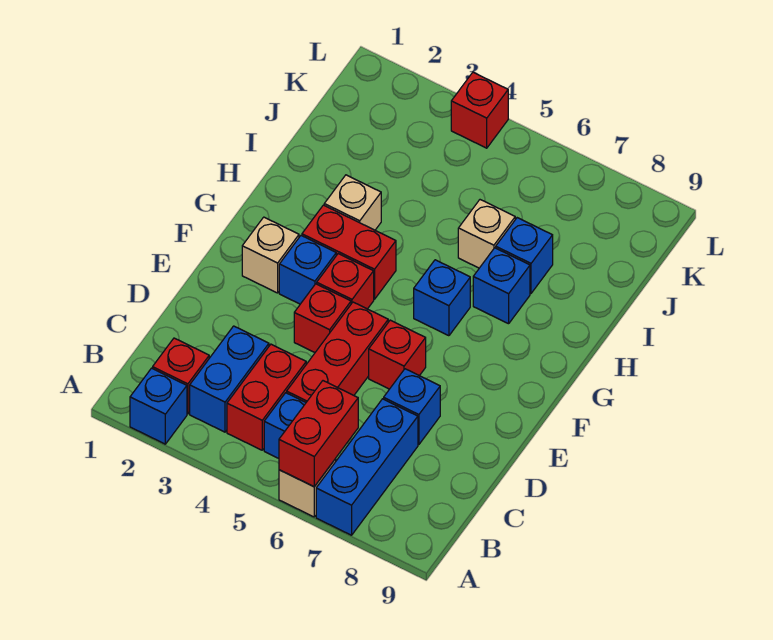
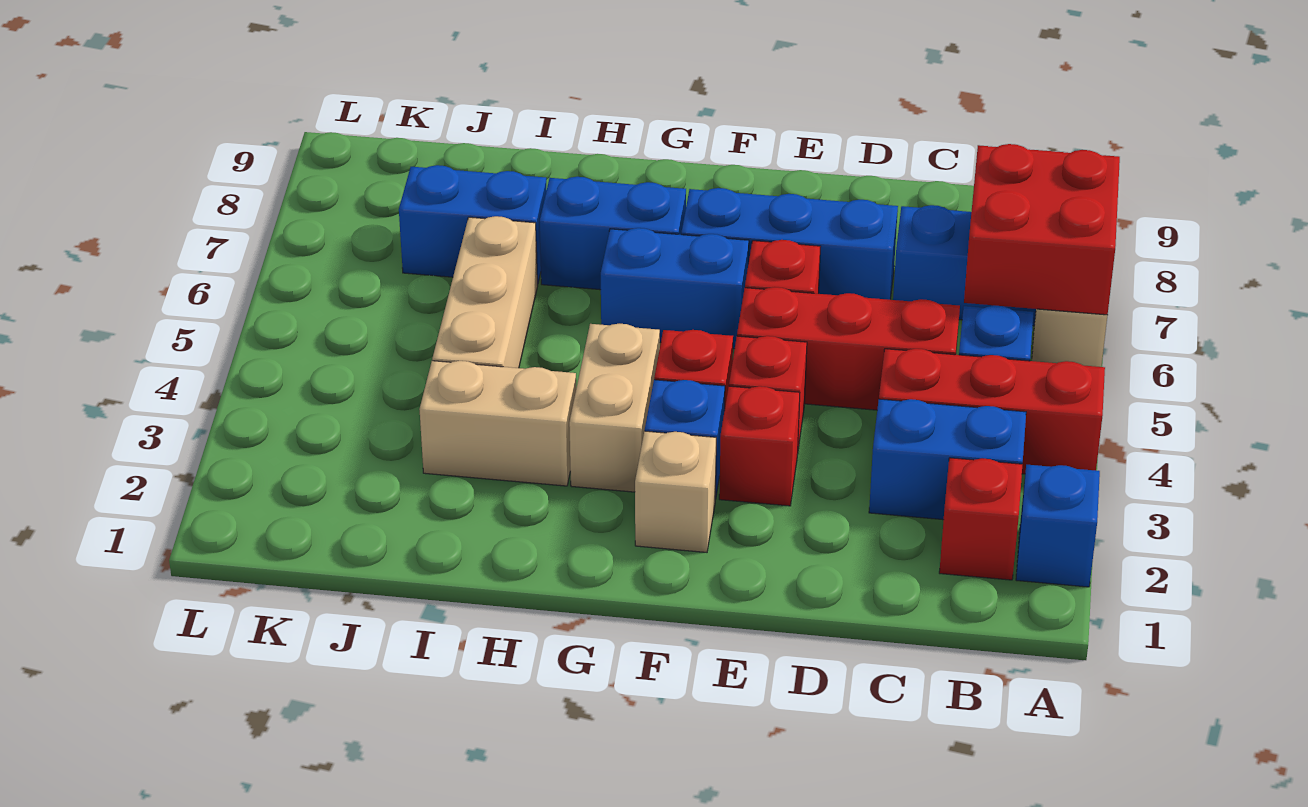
red brick A6:B6 level 2 -> red brick A6:B7 level 2
red brick B4:C4 level 1 -> red brick A4:C4 level 1
blue brick D7 level 1 -> blue brick D7:F7 level 1
red brick G3:G4 level 1 -> tan brick G3:G4 level 1
blue brick G6 level 1 -> blue brick F6:G6 level 1
tan brick H3 level 1 -> tan brick H3:I3 level 1
blue brick H7 level 1 -> blue brick G7:H7 level 1
tan brick I6 level 1 -> tan brick I4:I6 level 1
blue brick I7 level 1 -> blue brick I7:J7 level 1
red brick L4 level 1 -> red brick E3 level 1

